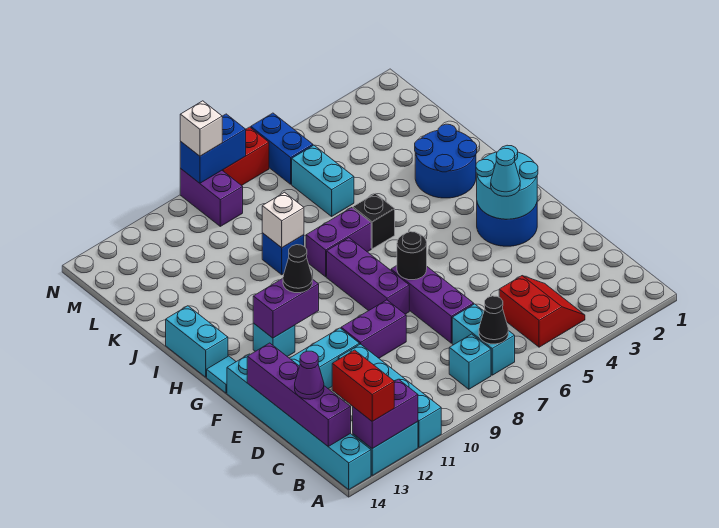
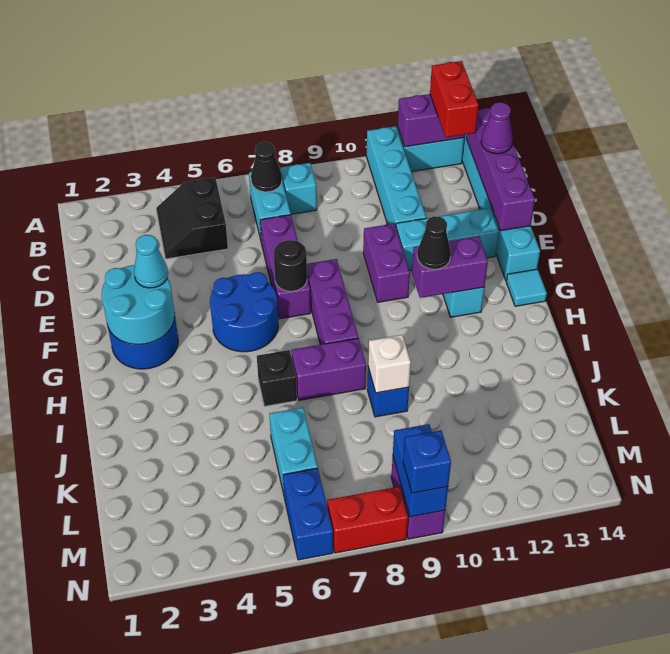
red slope B4:C5 level 1 top 5 -> black slope B4:C5 level 1 top 5
purple brick E9:E10 level 1 -> purple brick E10:F10 level 1
cyan brick H14:I14 level 1 -> none
blue round brick I2:J3 level 1 -> blue round brick F5:G6 level 1
blue brick N8:N9 level 2 -> blue brick M9:N9 level 2
white brick N9 level 3 -> blue brick N9 level 3

